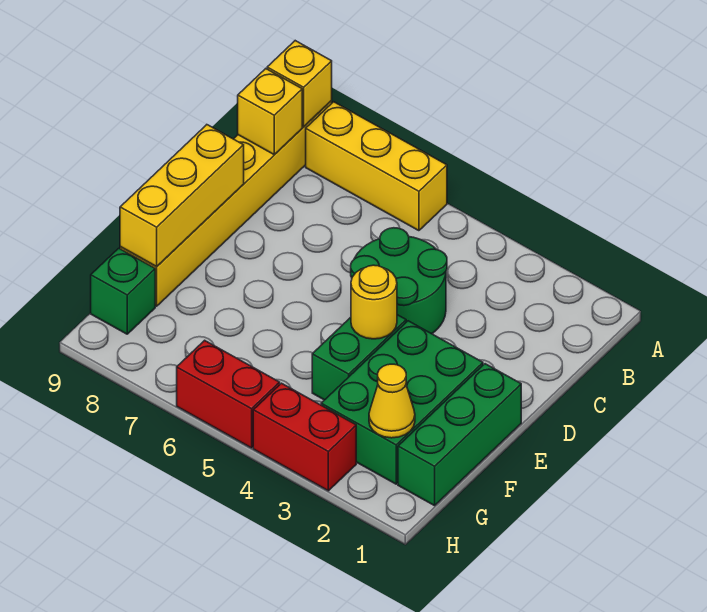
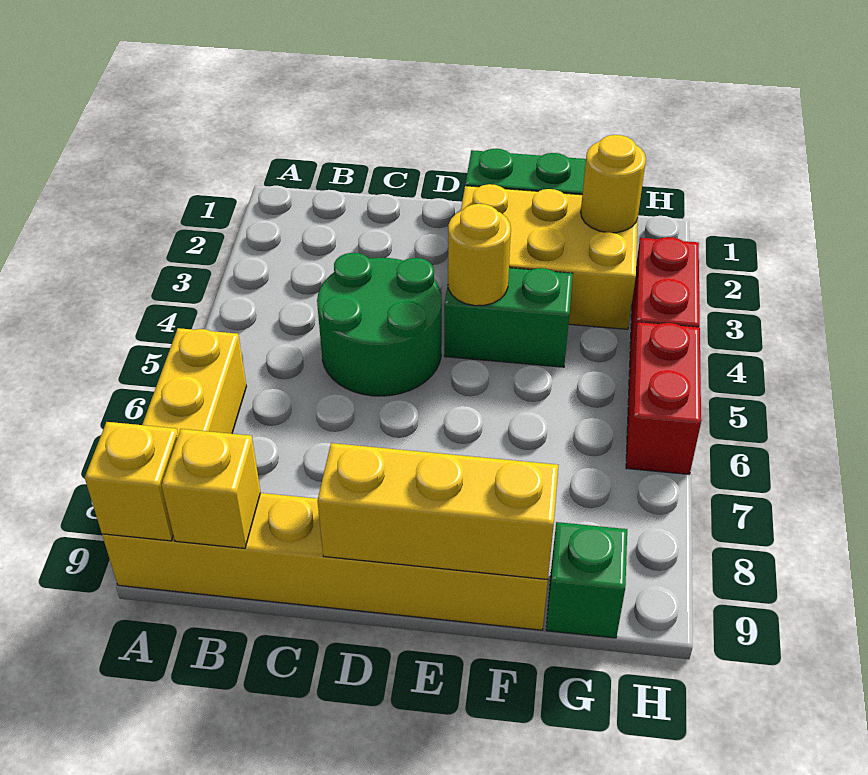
green brick E2:G3 level 1 -> yellow brick E2:G3 level 1
yellow cone G2 level 2 -> yellow round brick G2 level 2

